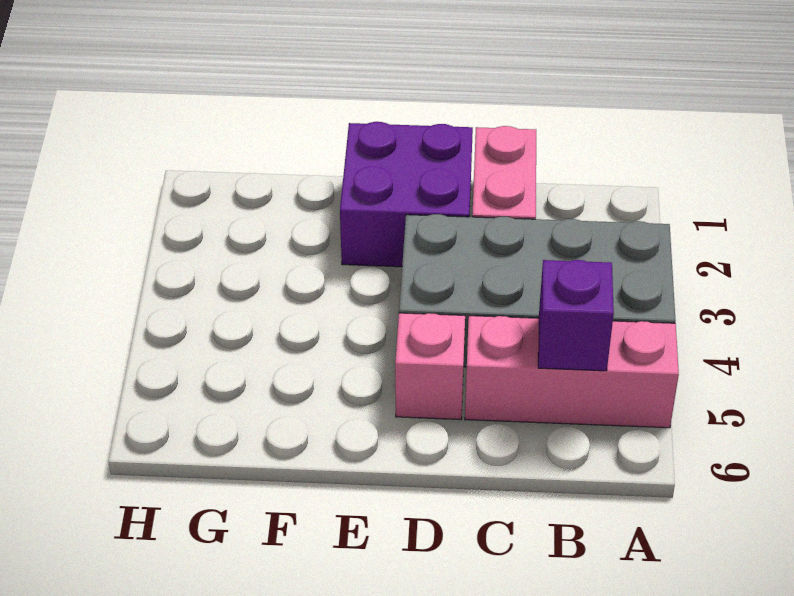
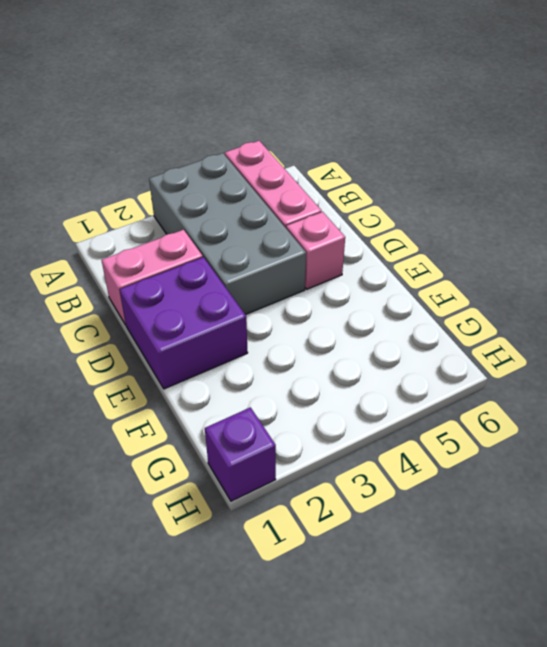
purple brick B5 level 2 -> purple brick H1 level 1

